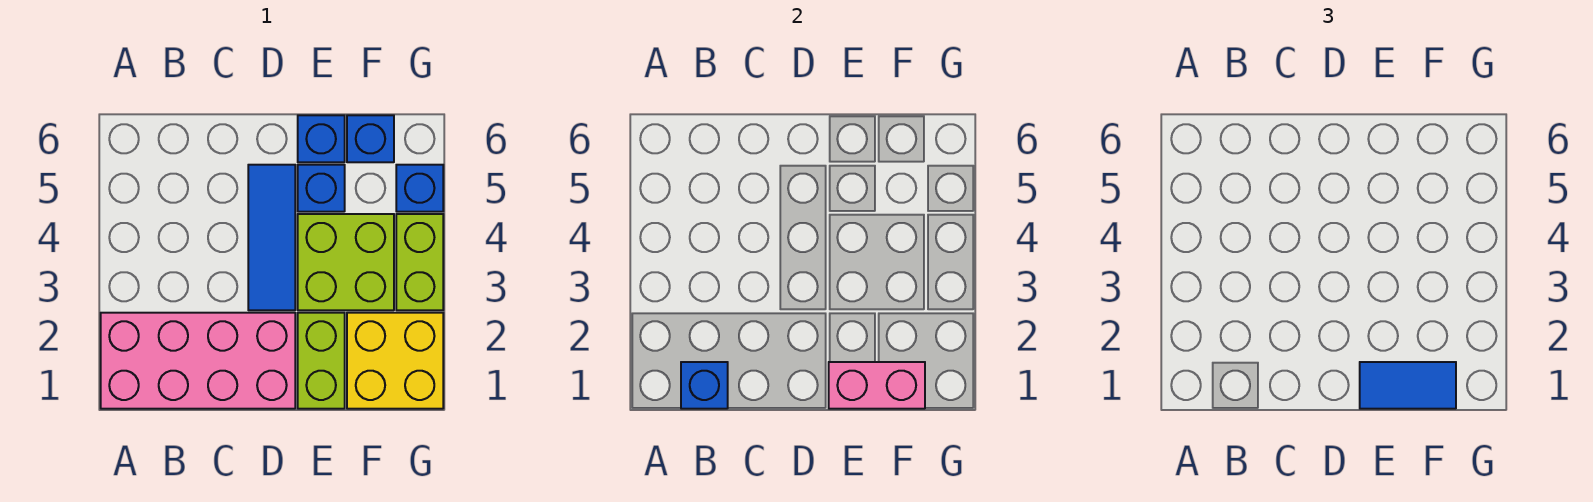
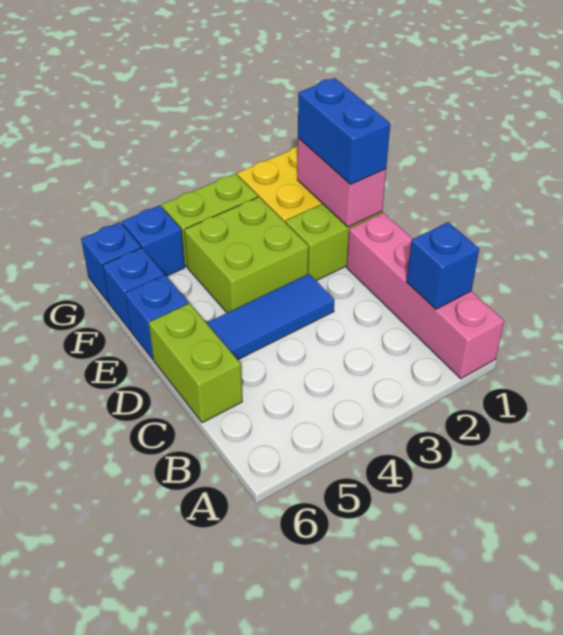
pink brick A1:D2 level 1 -> pink brick A1:D1 level 1
none -> lime brick C6:D6 level 1
blue tile E1:F1 level 3 -> blue brick E1:F1 level 3
blue brick E5 level 1 -> blue brick G6 level 1

